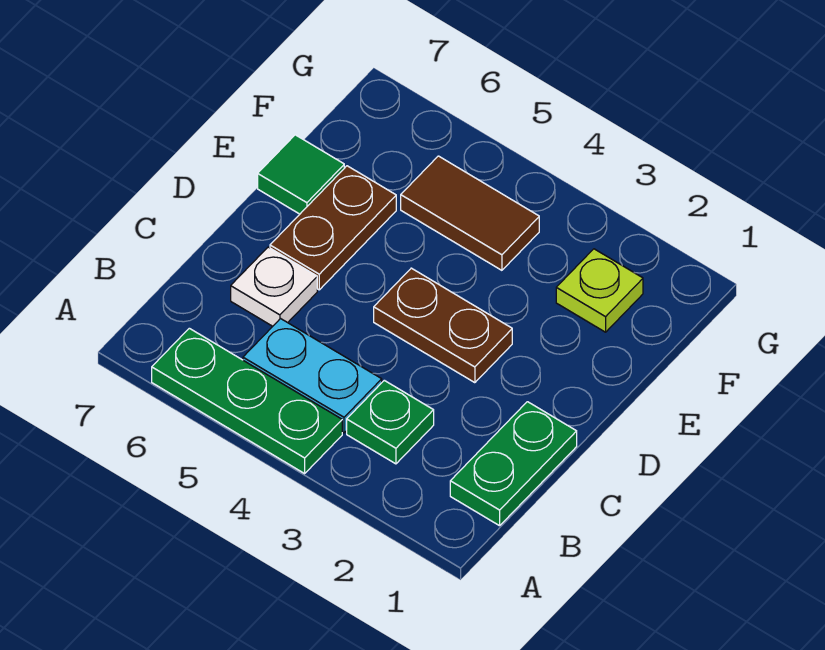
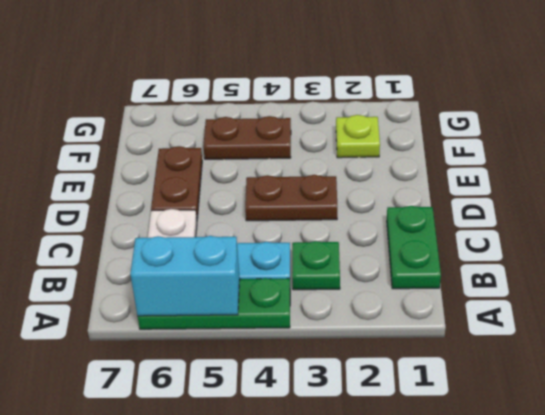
none -> cyan brick A5:A6 level 2
green tile E7 level 1 -> none
brown tile F4:F5 level 1 -> brown plate F4:F5 level 1

